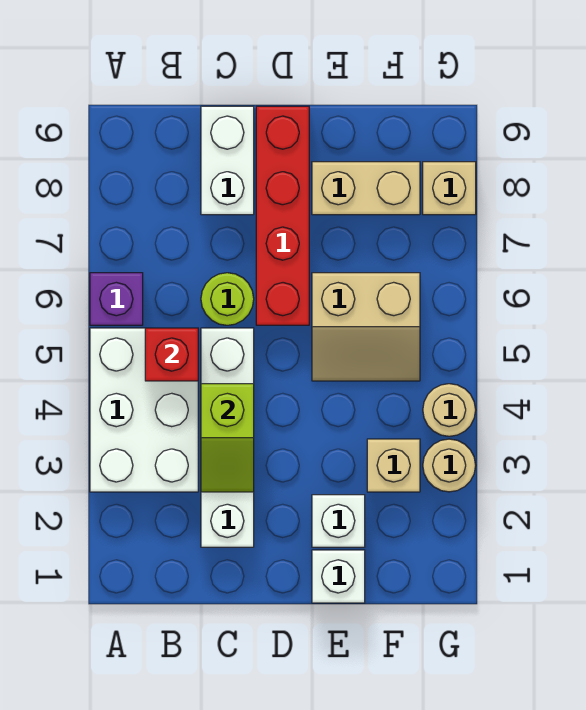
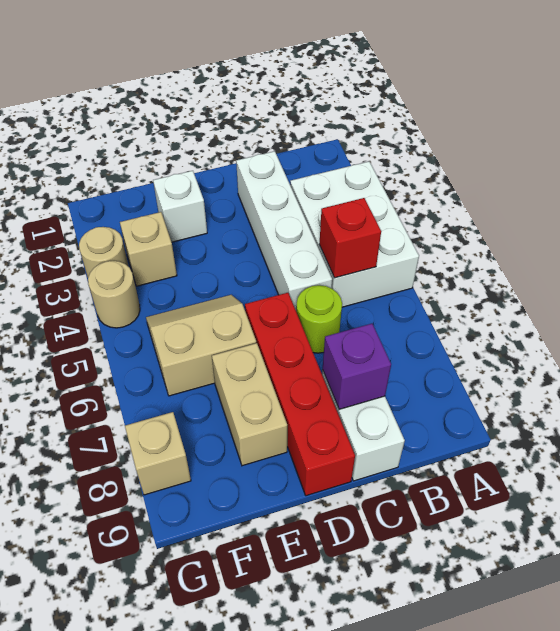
purple brick A6 level 1 -> purple brick C8 level 2
lime slope C3:C4 level 2 top 4 -> none
white brick E1 level 1 -> none
tan brick E8:F8 level 1 -> tan brick E7:E8 level 1

